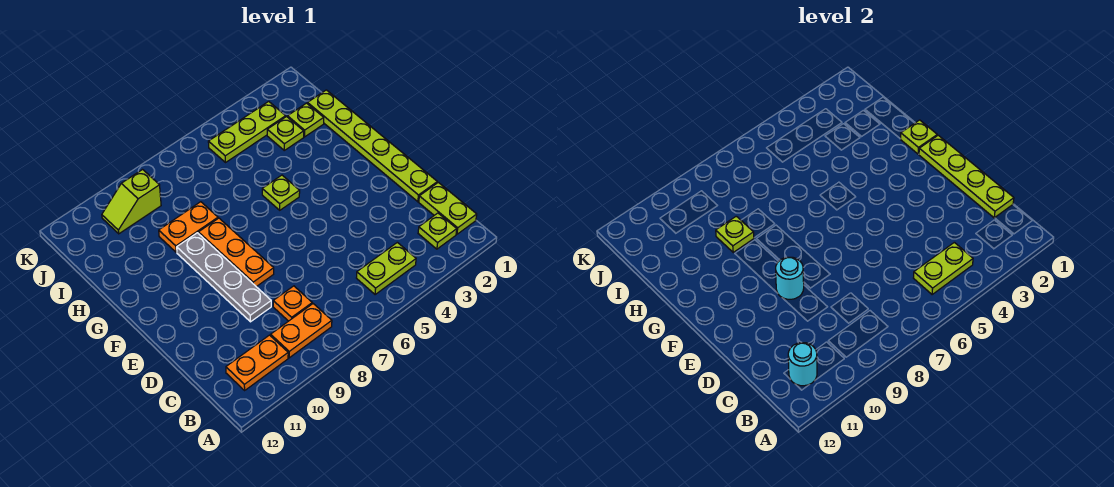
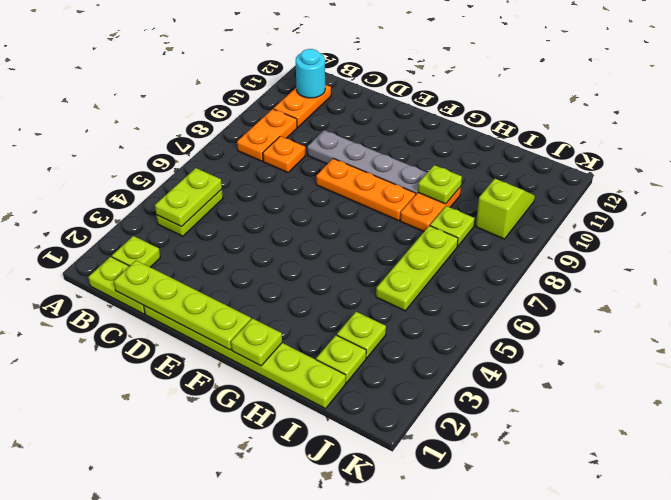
cyan round brick E9 level 2 -> none
lime plate G5 level 1 -> lime plate I8 level 1
lime plate J3:J5 level 1 -> lime plate I5:I7 level 1

